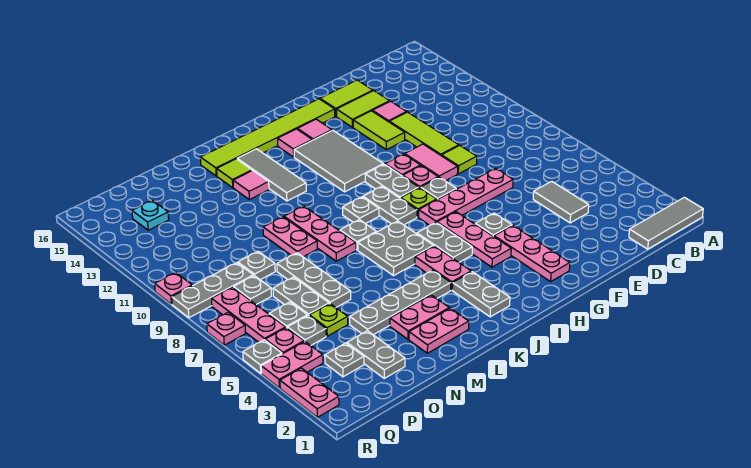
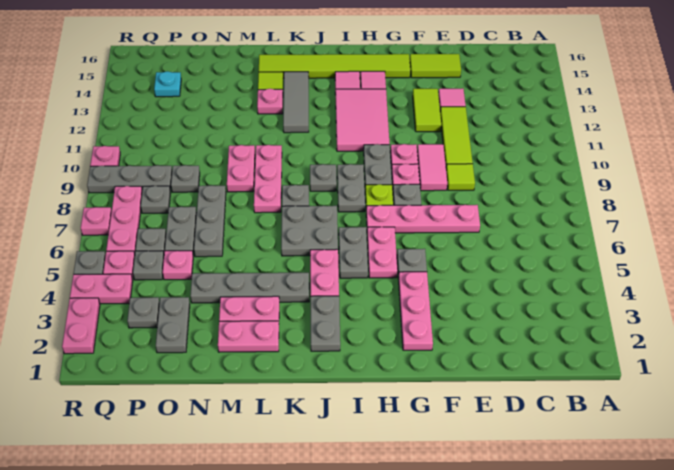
grey tile A1:C1 level 1 -> none
grey tile D4:D5 level 1 -> none
lime tile E14:F14 level 1 -> none
pink plate H4:H6 level 1 -> pink plate H5:H6 level 1
grey tile H11:I13 level 1 -> pink tile H11:I13 level 1
pink tile L13 level 1 -> pink plate L13 level 1
lime plate O5 level 1 -> pink plate O5 level 1

